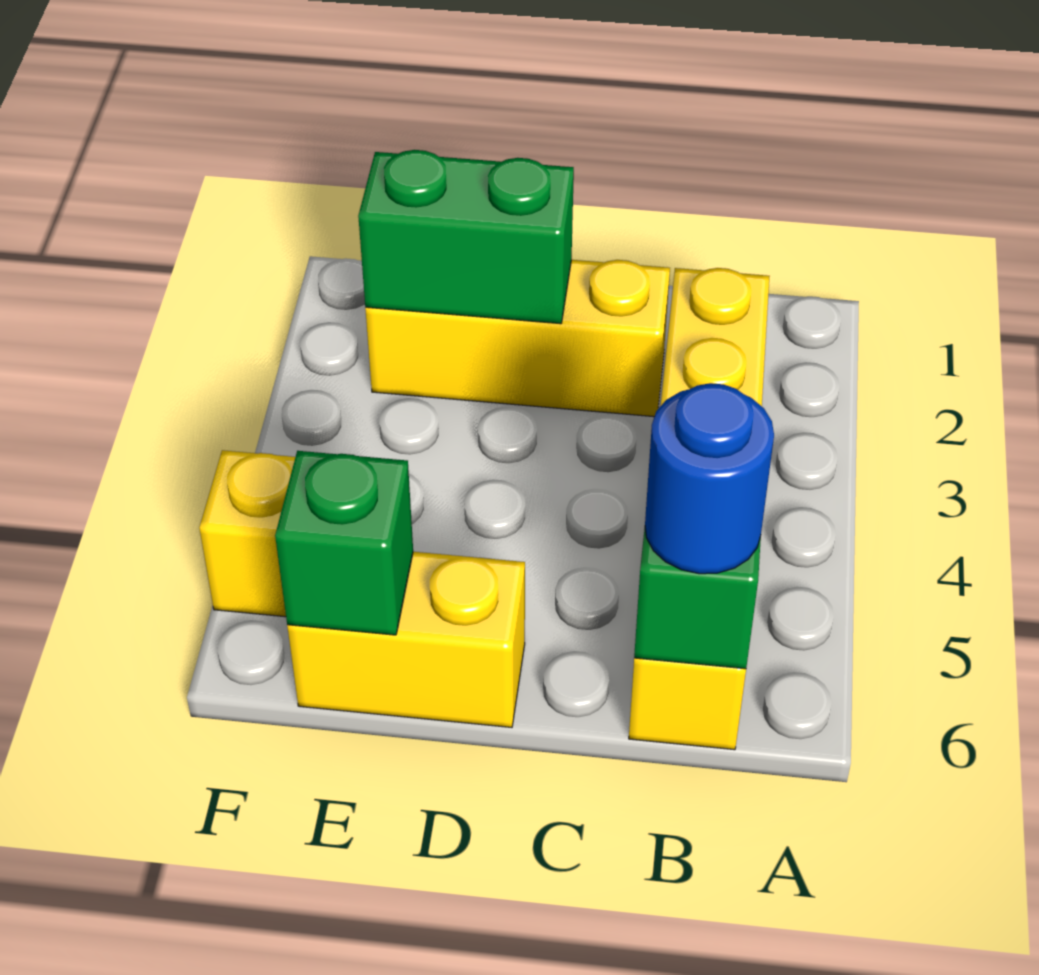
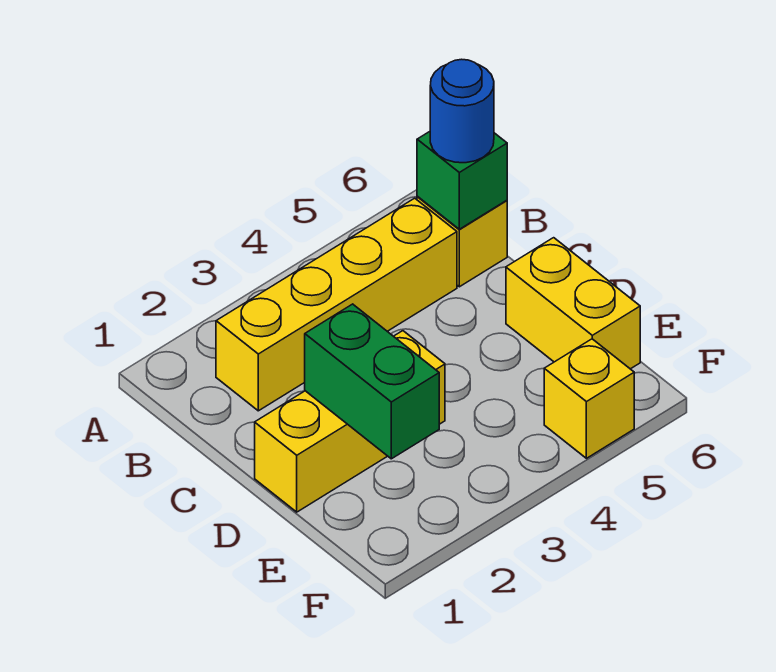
yellow brick C2:E2 level 1 -> yellow brick D1:D3 level 1
green brick E6 level 2 -> none

